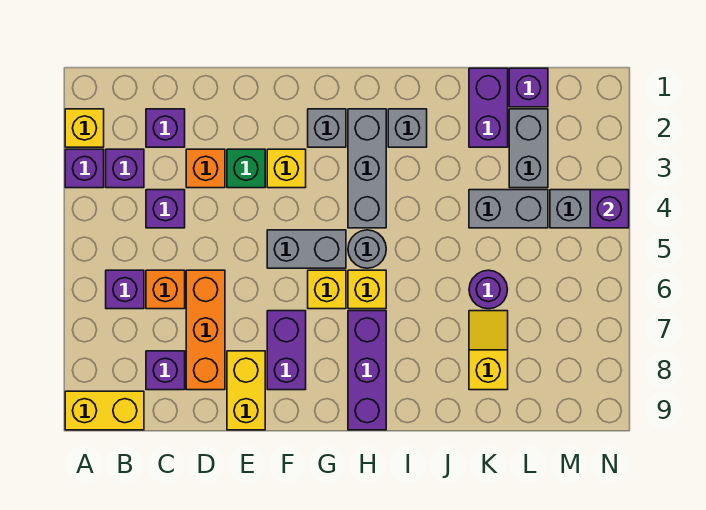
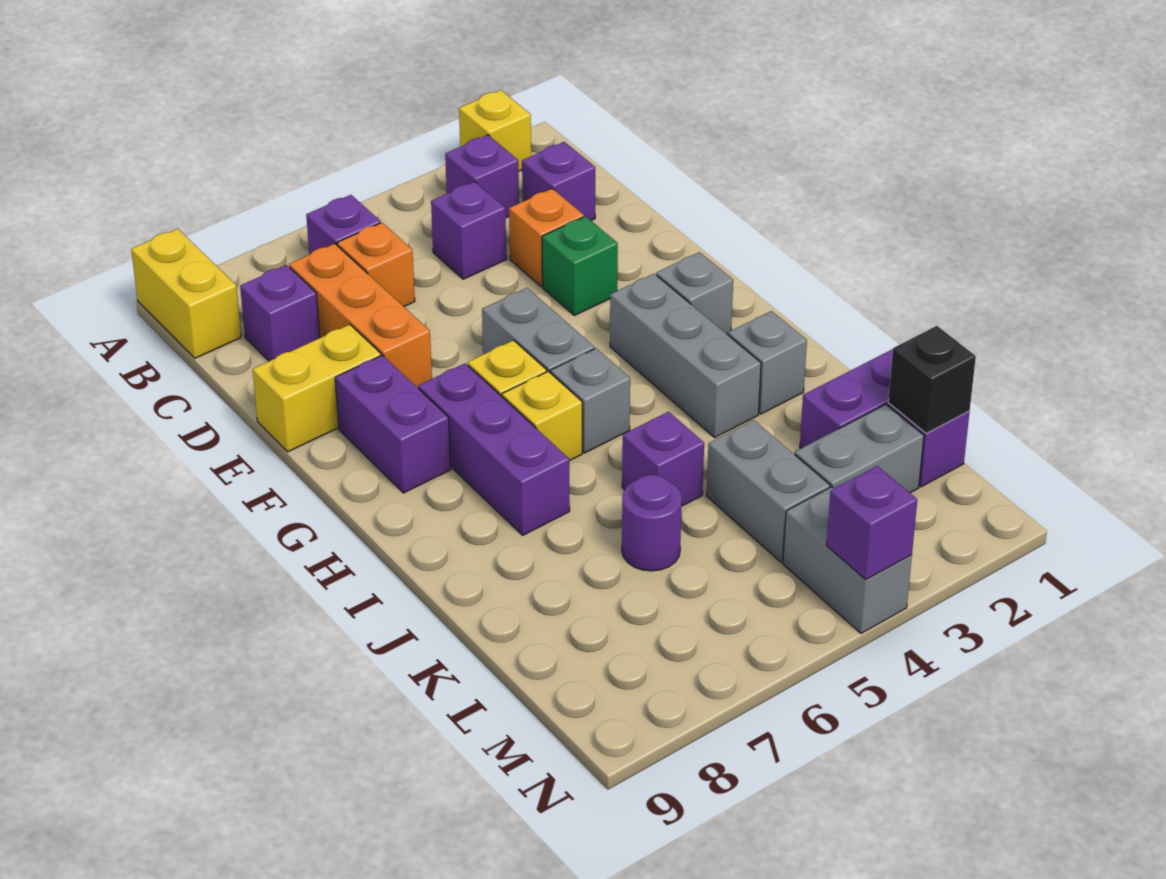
purple brick A3 level 1 -> purple brick J5 level 1
orange brick D6:D8 level 1 -> orange brick C7:E7 level 1
yellow brick F3 level 1 -> none
purple brick F7:F8 level 1 -> purple brick F8:G8 level 1
grey brick H2:H4 level 1 -> grey brick G3:I3 level 1
grey round brick H5 level 1 -> grey brick H5 level 1
purple brick H7:H9 level 1 -> purple brick G7:I7 level 1
yellow slope K7:K8 level 1 top 8 -> none
none -> black brick L1 level 2

